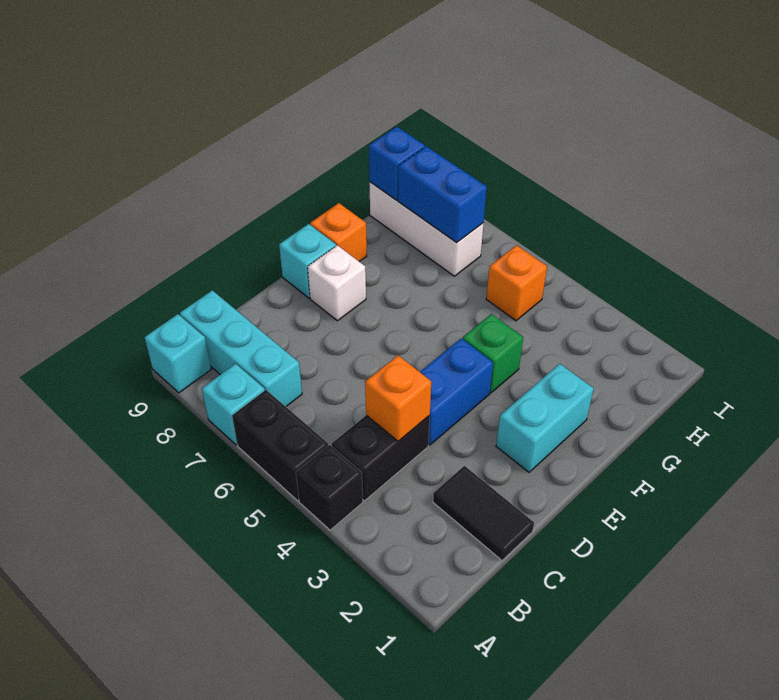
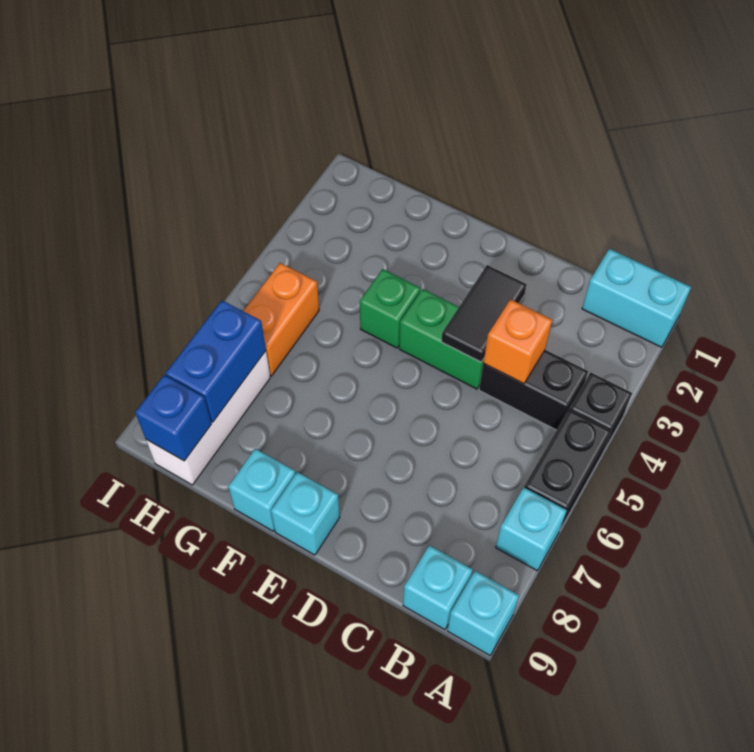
cyan brick B7:B9 level 1 -> cyan brick B9 level 1
black tile C1:C2 level 1 -> black tile D3:D4 level 2
blue brick D4:E4 level 1 -> green brick D4:E4 level 1
cyan brick E2:F2 level 1 -> cyan brick A1:B1 level 1
white brick E8 level 1 -> none
orange brick F9 level 1 -> cyan brick F9 level 1
orange brick H5 level 1 -> orange brick H5:H6 level 1

